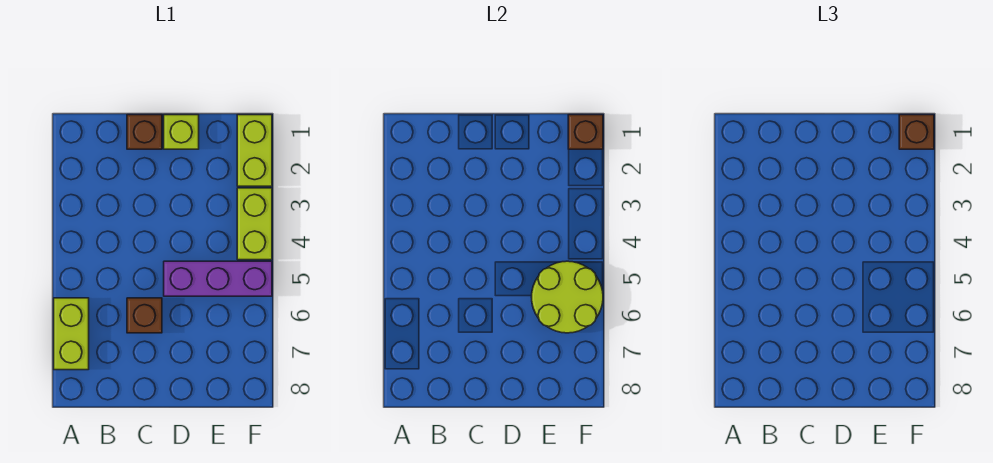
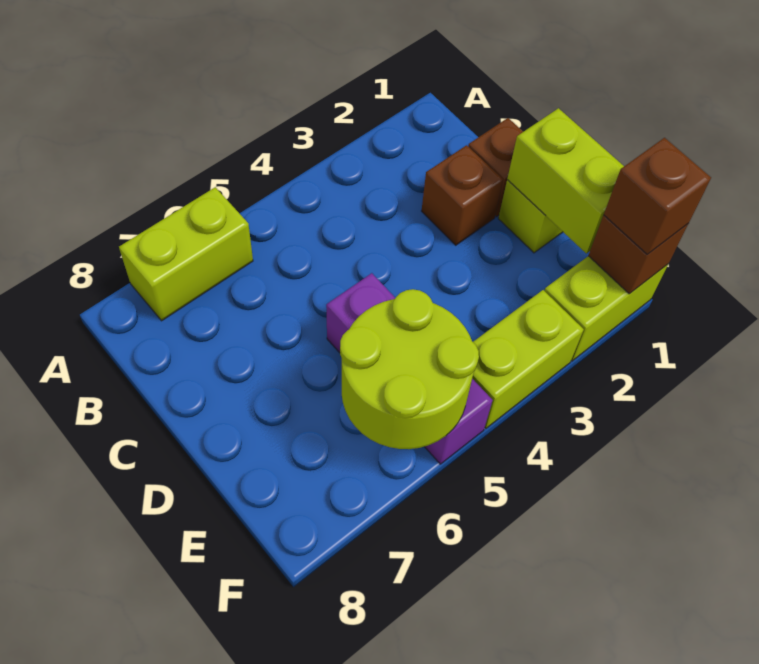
brown brick C6 level 1 -> brown brick C2 level 1
none -> lime brick D1:E1 level 2

